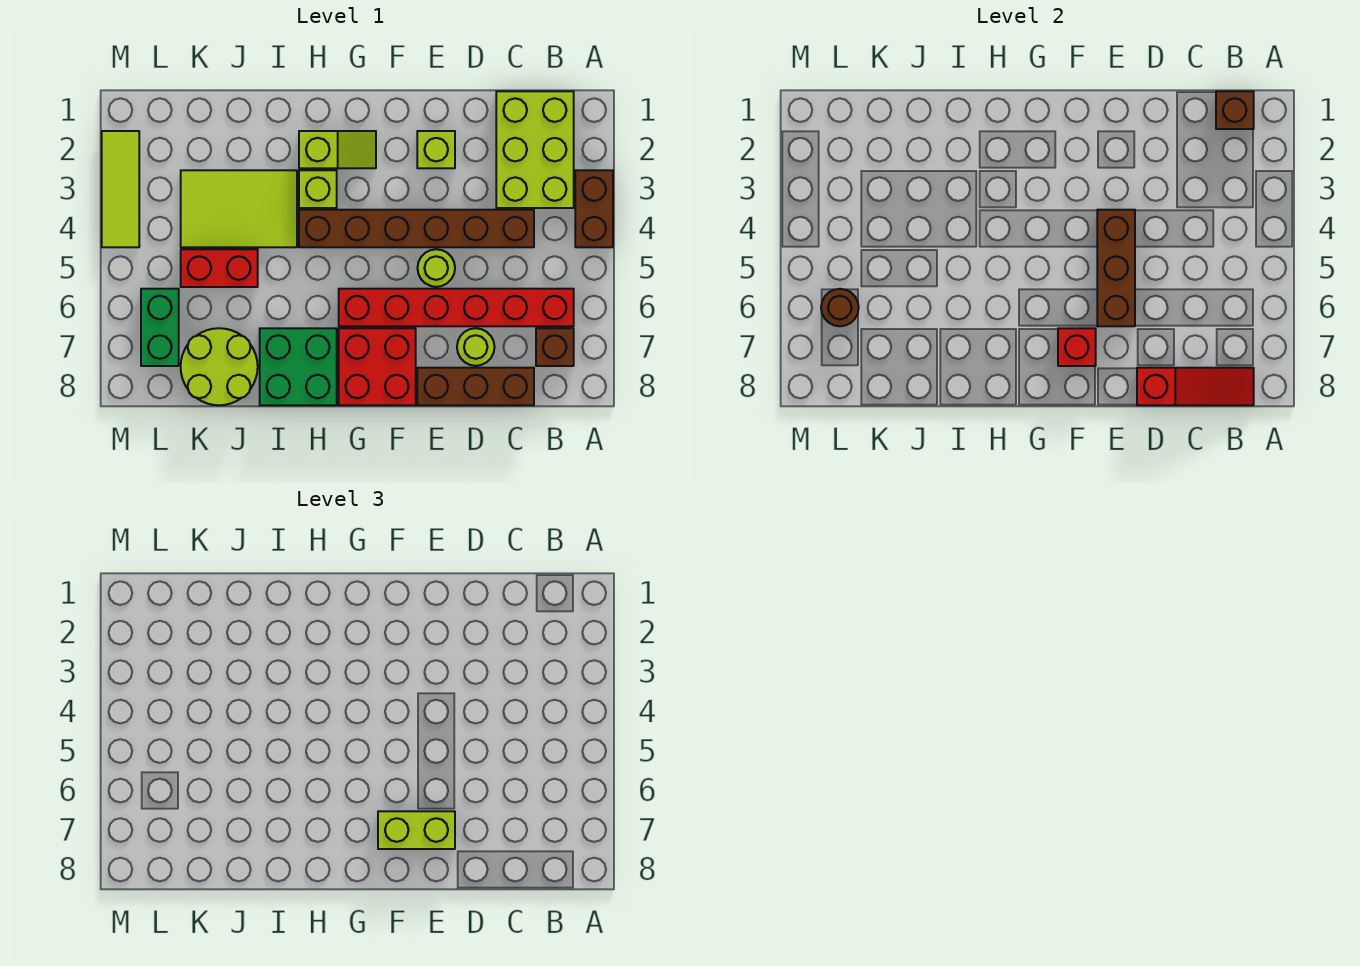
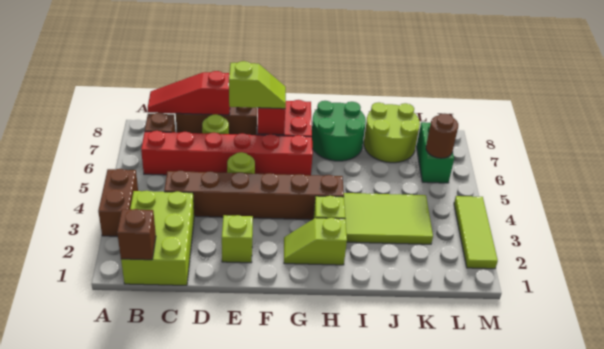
brown brick E4:E6 level 2 -> none
lime brick E7:F7 level 3 -> lime slope E7:F7 level 3 top E
green brick H7:I8 level 1 -> green round brick H7:I8 level 1
red brick J5:K5 level 1 -> none

